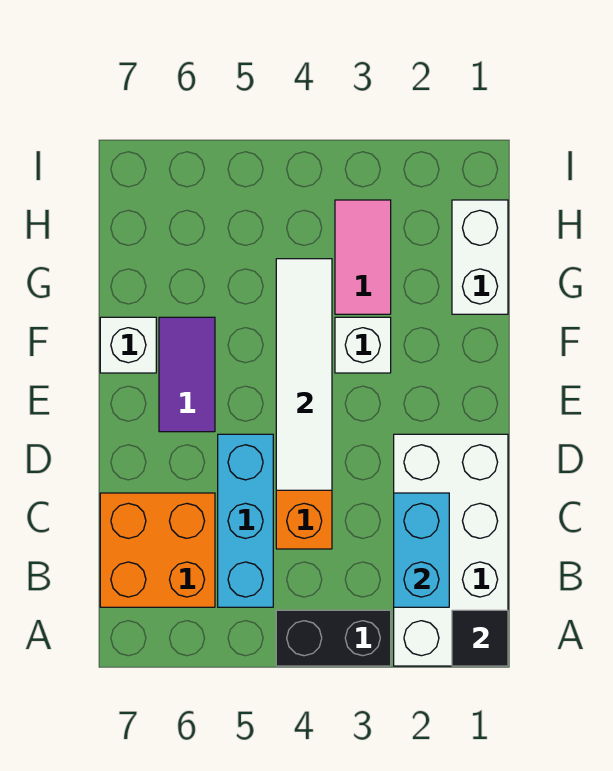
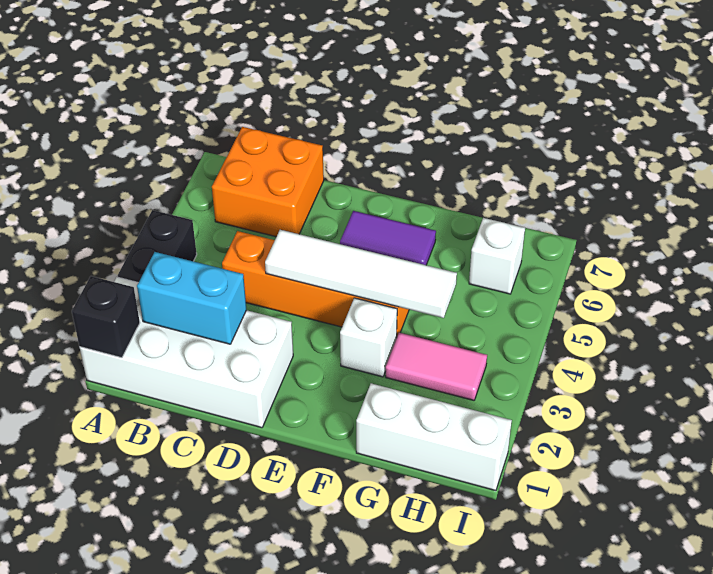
black tile A1 level 2 -> black brick A1 level 2
cyan brick B5:D5 level 1 -> none
white brick F7 level 1 -> white brick H6 level 1
white brick G1:H1 level 1 -> white brick G1:I1 level 1

